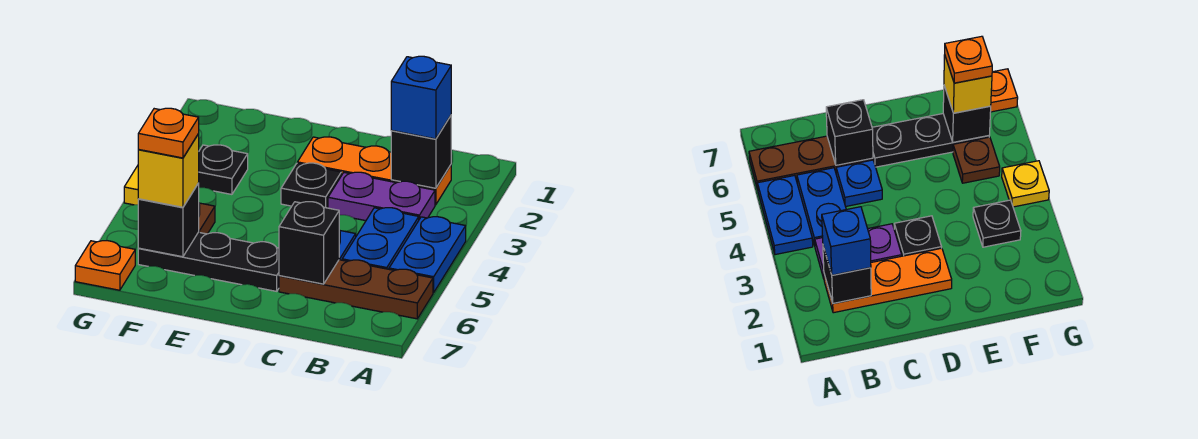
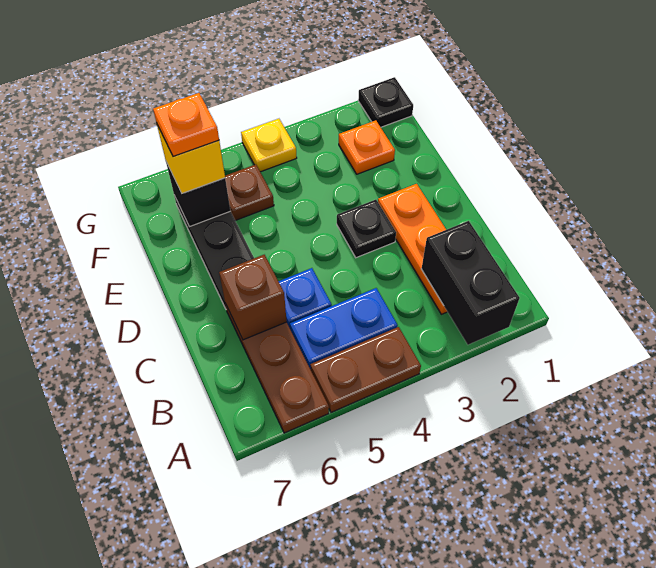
blue plate A4:A5 level 1 -> brown plate A4:A5 level 1
black brick B2 level 2 -> black brick A2:B2 level 2
blue brick B2 level 3 -> none
purple plate B3:C3 level 1 -> none
black brick C6 level 2 -> brown brick C6 level 2
black plate F3 level 1 -> black plate G1 level 1
orange plate G7 level 1 -> orange plate F2 level 1

